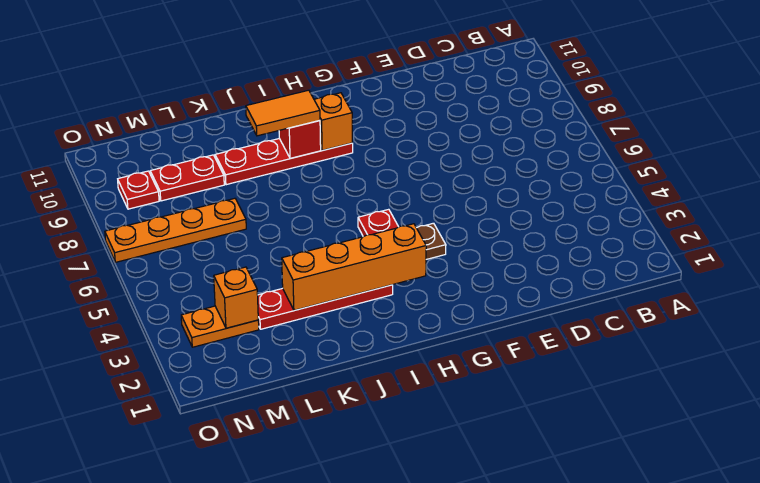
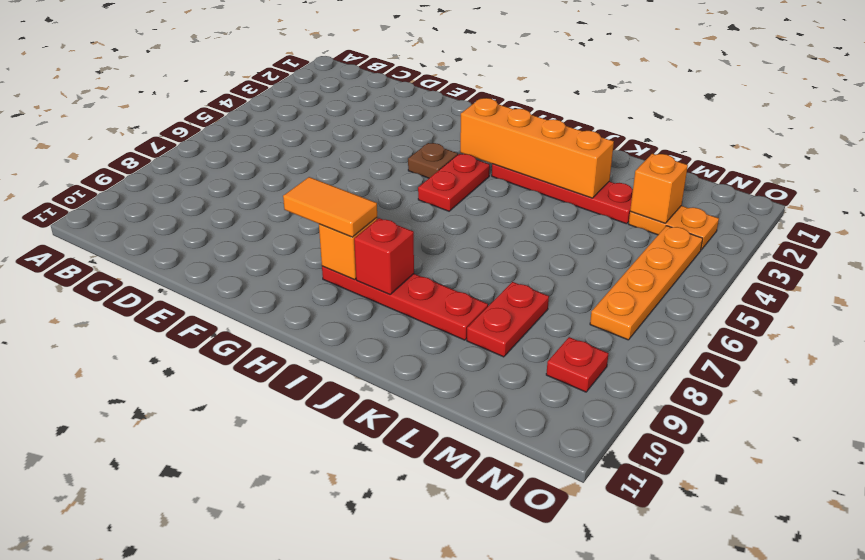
orange tile I9:J9 level 3 -> orange tile G9:H9 level 3
orange plate L7:O7 level 1 -> orange plate N4:N7 level 1
red plate L9:M9 level 1 -> red plate L8:L9 level 1

